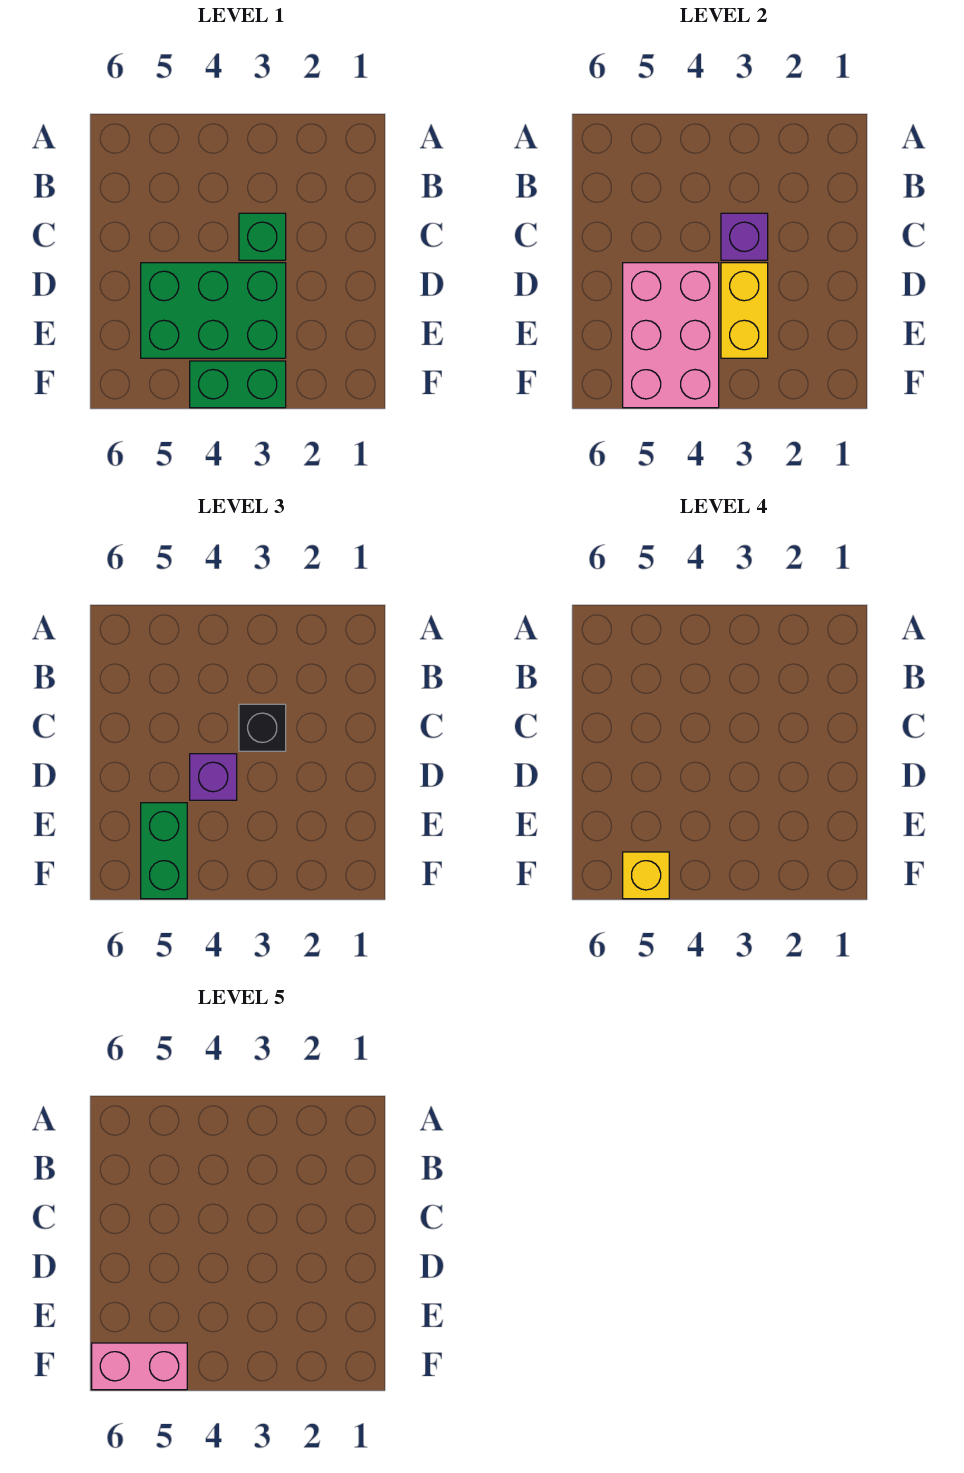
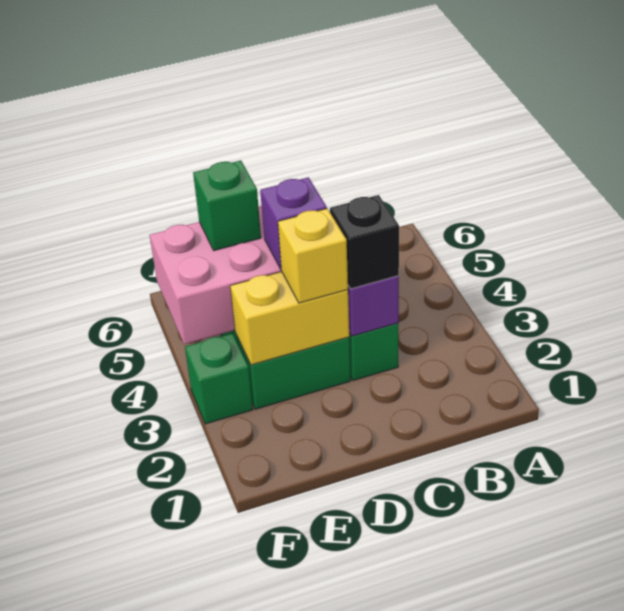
green brick E5:F5 level 3 -> green brick E5 level 3
green brick F3:F4 level 1 -> green brick F3 level 1
yellow brick F5 level 4 -> yellow brick D3 level 3
pink brick F5:F6 level 5 -> none

